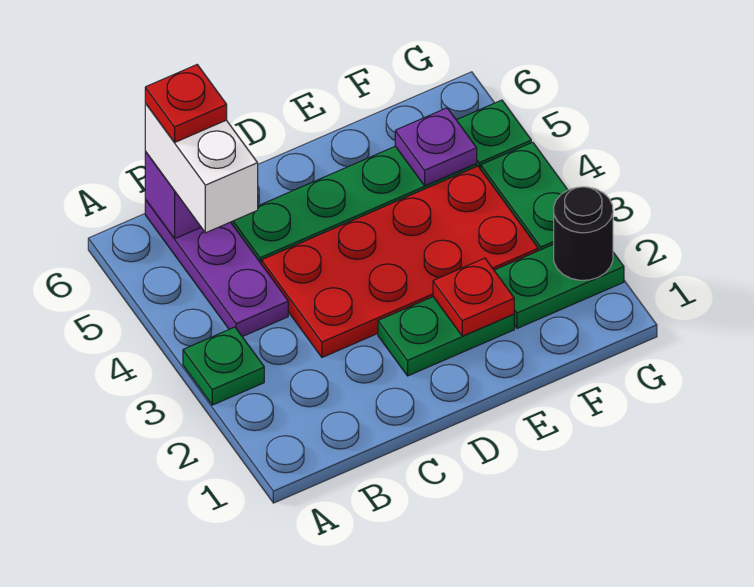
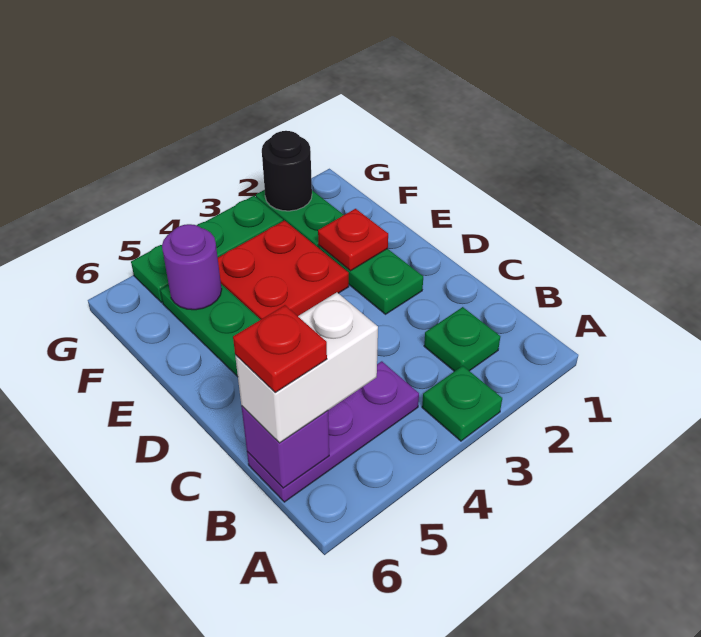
none -> green plate B2 level 1
red plate C3:F4 level 1 -> red plate E3:F4 level 1
purple plate F5 level 2 -> purple round brick F5 level 2

